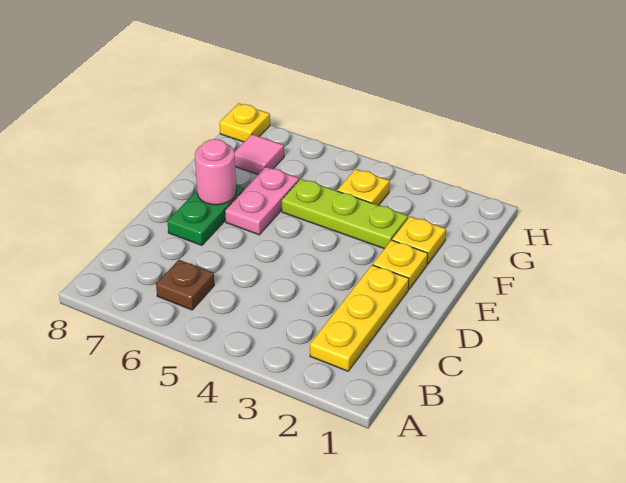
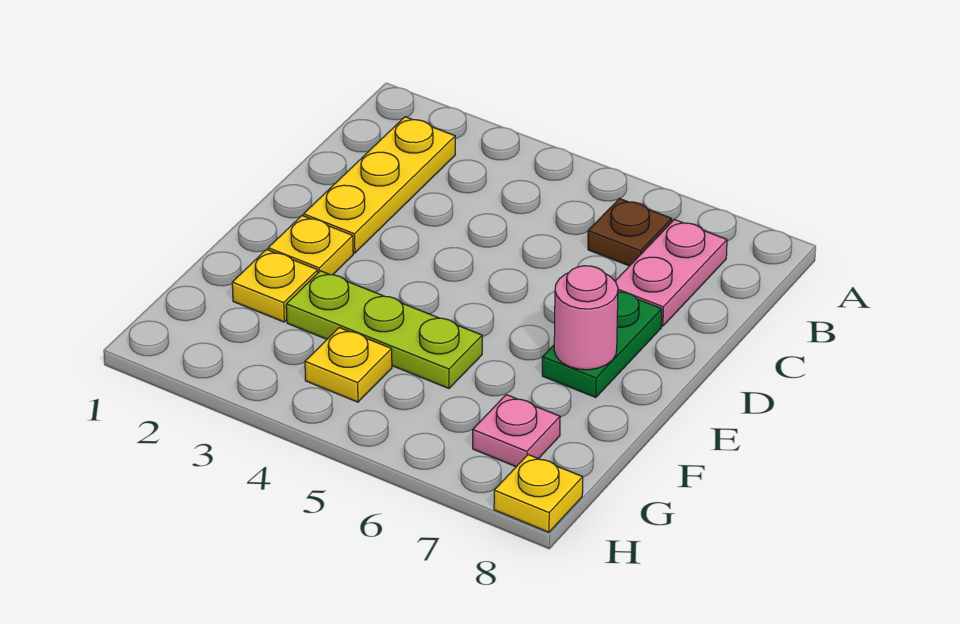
pink plate E6:F6 level 1 -> pink plate B7:C7 level 1
pink tile G7 level 1 -> pink plate G7 level 1

